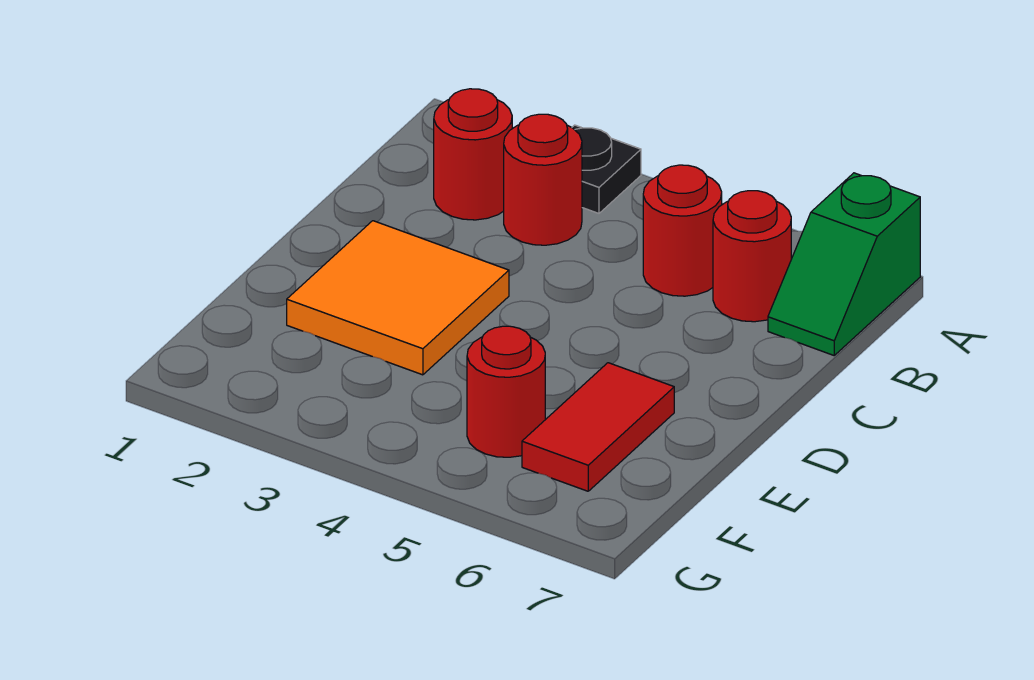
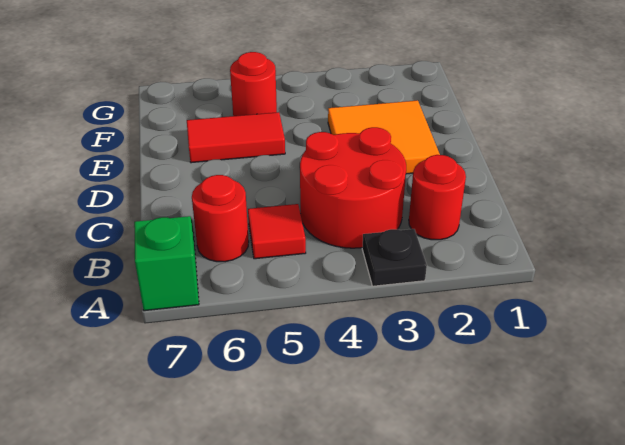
red round brick B3 level 1 -> red round brick B3:C4 level 1
red round brick B5 level 1 -> red tile B5 level 1
red tile E6:F6 level 1 -> red tile E5:E6 level 1

